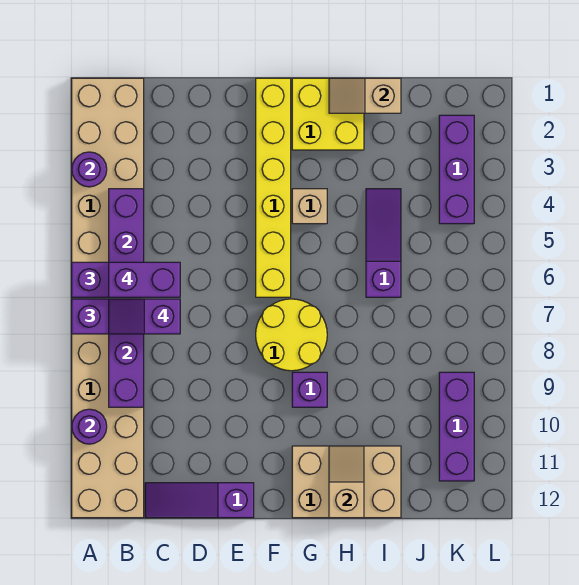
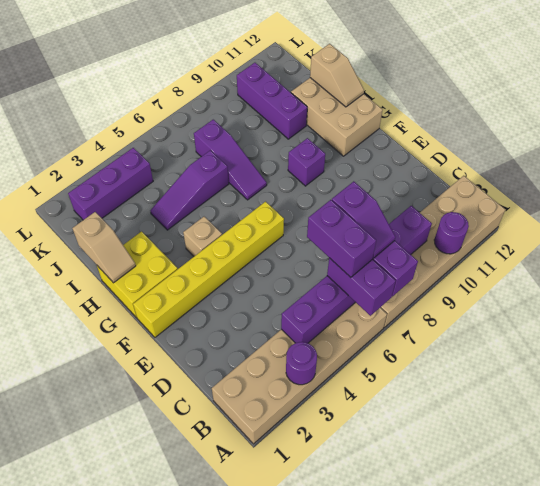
purple slope C12:E12 level 1 top E -> purple slope H7:J7 level 1 top J
yellow round brick F7:G8 level 1 -> none
tan slope H11:H12 level 2 top 12 -> tan slope H12:I12 level 2 top I
purple brick K9:K11 level 1 -> purple brick I10:K10 level 1

